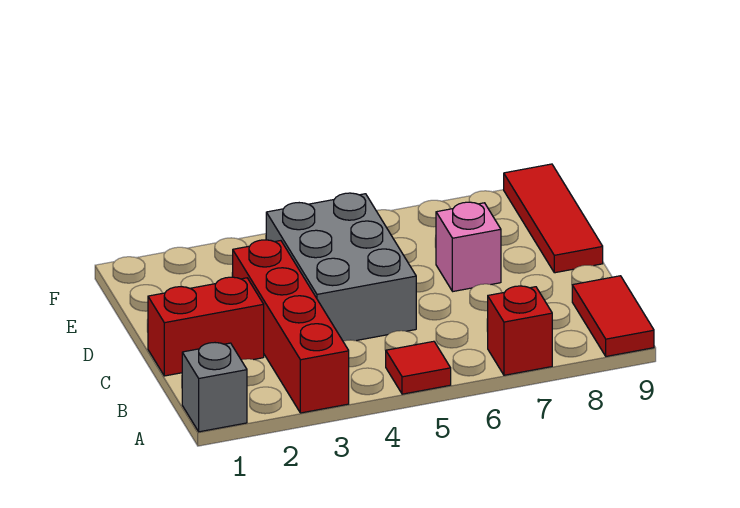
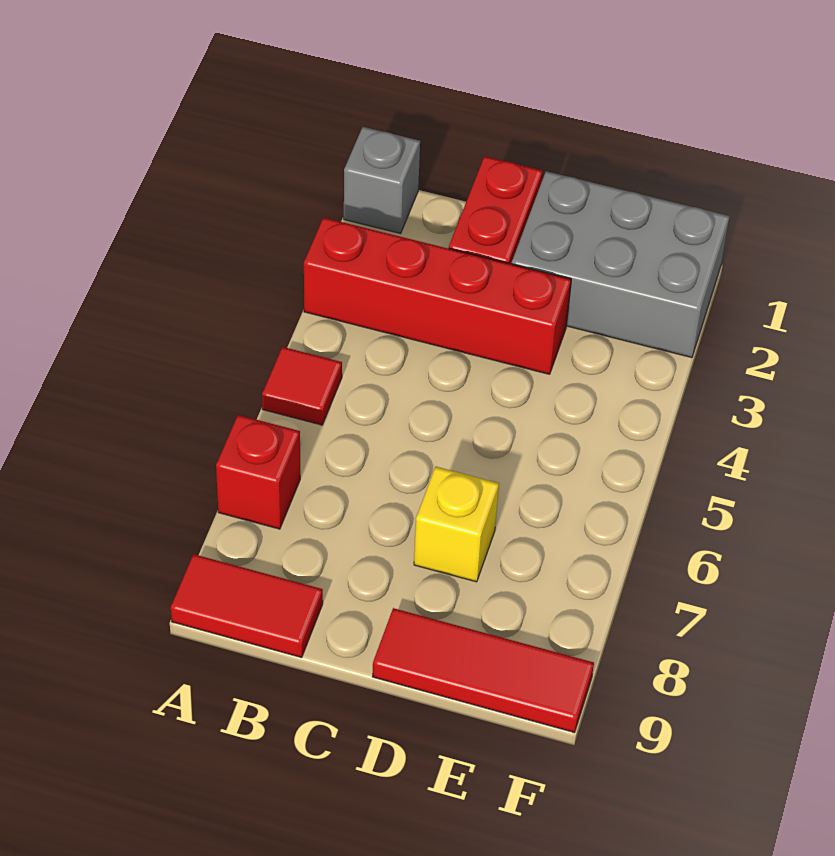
grey brick C4:E5 level 1 -> grey brick D1:F2 level 1
pink brick D7 level 1 -> yellow brick D7 level 1

